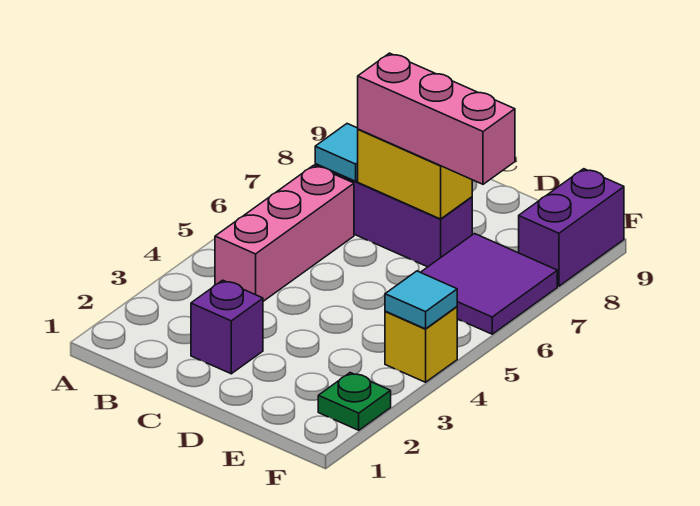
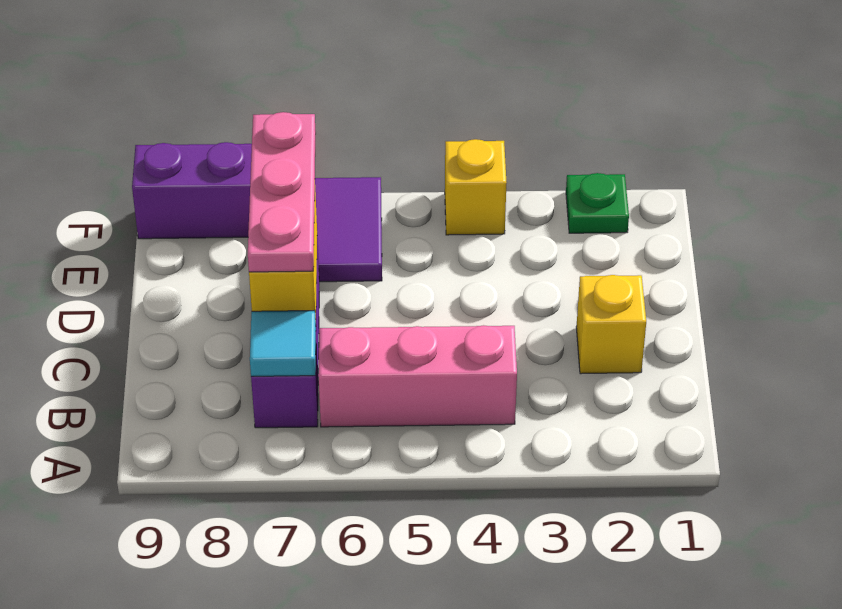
purple brick C2 level 1 -> yellow brick C2 level 1
pink brick C7:E7 level 3 -> pink plate C7:E7 level 3
cyan tile F4 level 2 -> none

